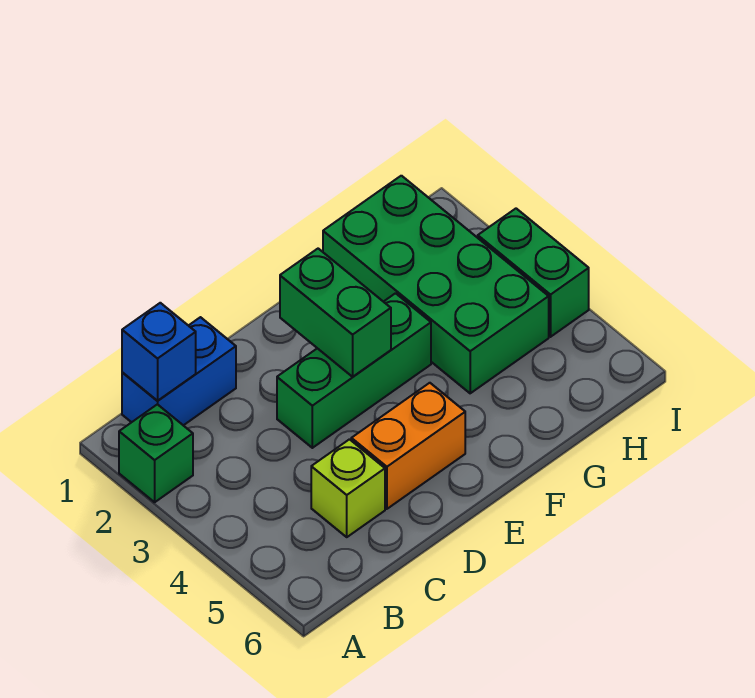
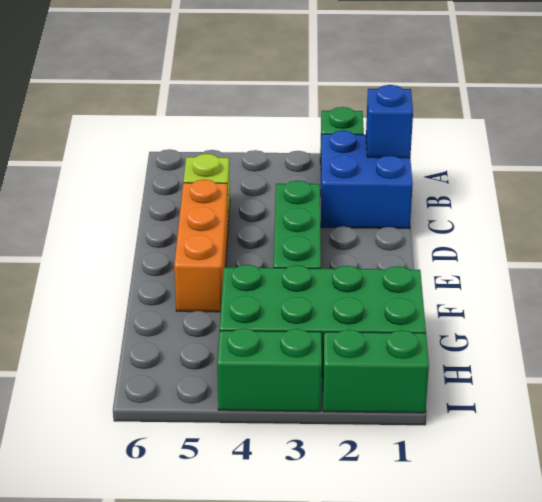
blue brick B1:C1 level 1 -> blue brick B1:C2 level 1
orange brick D5:E5 level 1 -> orange brick D5:F5 level 1
green brick E2:E3 level 2 -> green brick I1:I2 level 1

